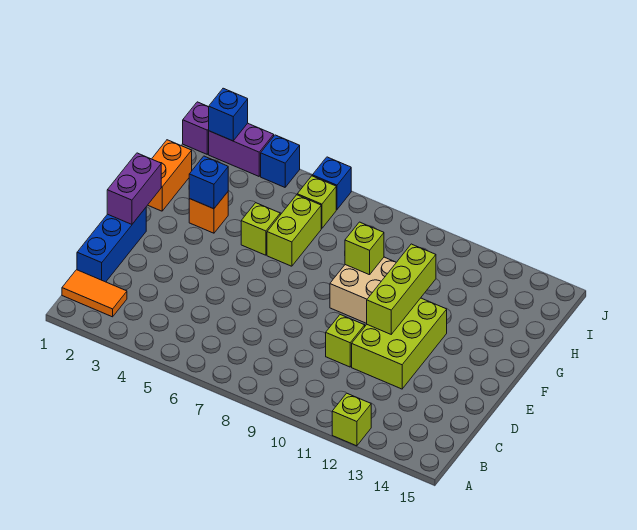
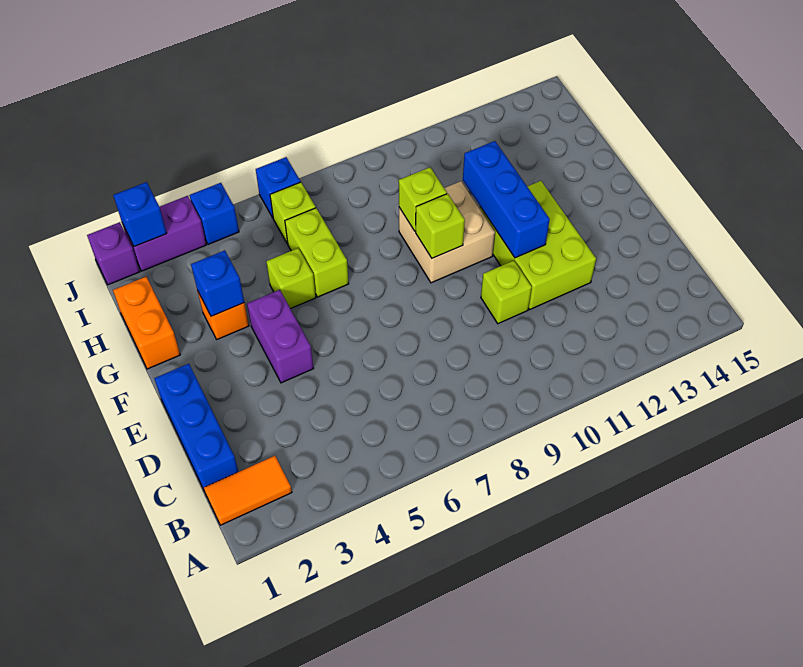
lime brick A12 level 1 -> lime brick F9 level 2
purple brick E1:F1 level 2 -> purple brick E4:F4 level 1
lime brick E11:G11 level 2 -> blue brick E11:G11 level 2

